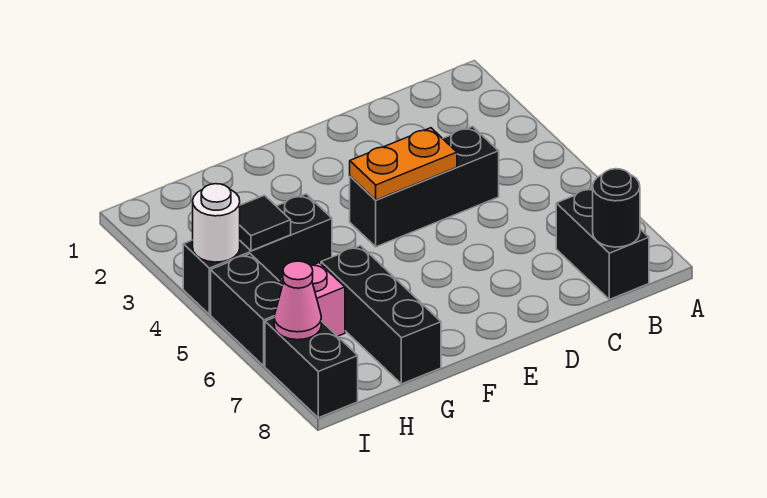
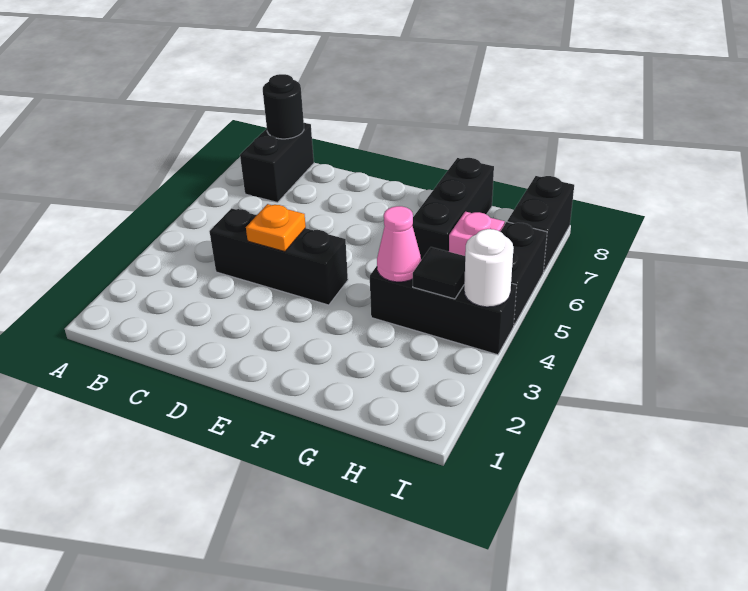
orange plate D4:E4 level 2 -> orange plate D4 level 2
pink cone I7 level 2 -> pink cone G4 level 2

